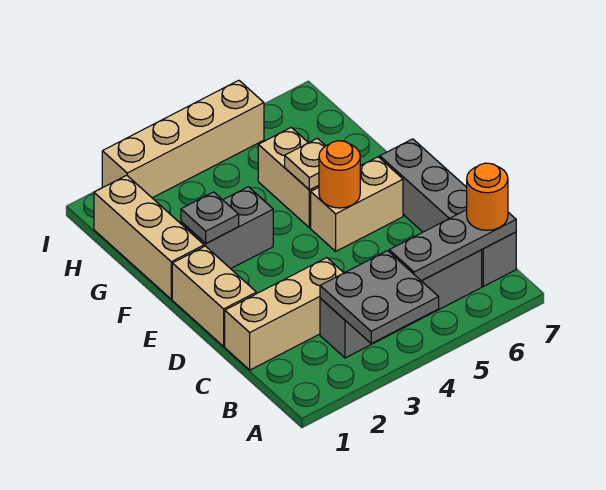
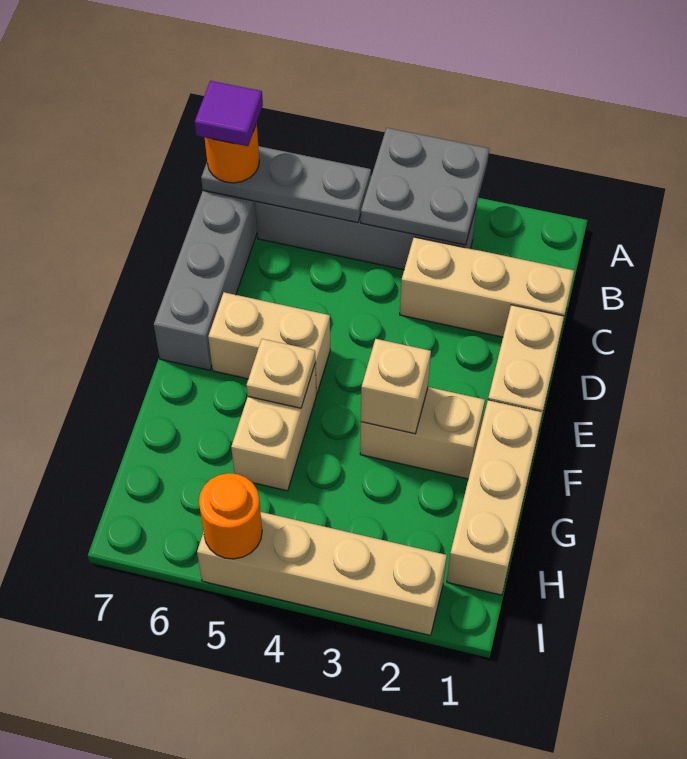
none -> purple tile B7 level 4
orange round brick E5 level 2 -> orange round brick I5 level 2
grey brick F2:F3 level 1 -> tan brick F2:F3 level 1
grey plate F2 level 2 -> none
none -> tan brick F3 level 2

